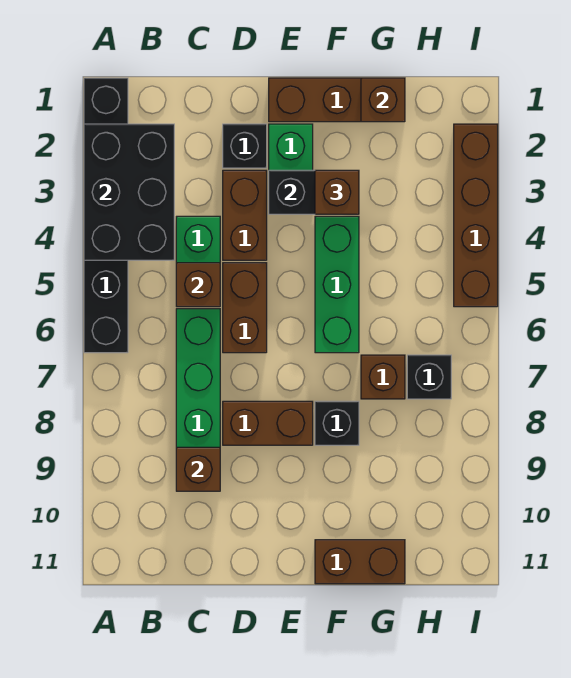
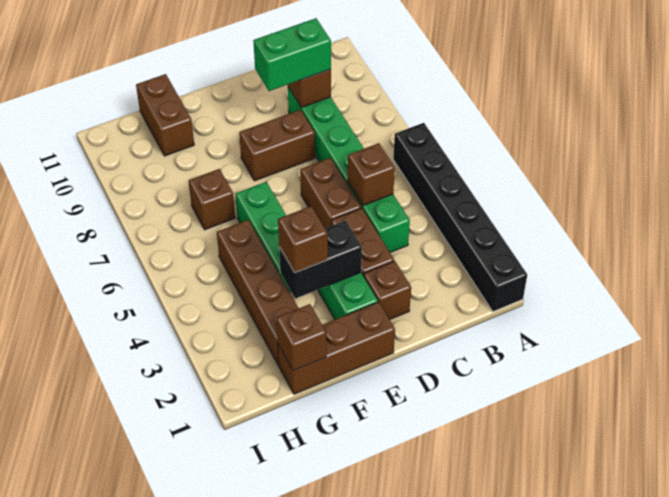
black brick A2:B4 level 2 -> none
none -> green brick C9:D9 level 3
black brick D2 level 1 -> brown brick D2 level 1
black brick F8 level 1 -> none
brown brick F11:G11 level 1 -> brown brick G10:G11 level 1
black brick H7 level 1 -> none
brown brick I2:I5 level 1 -> brown brick G2:G5 level 1

